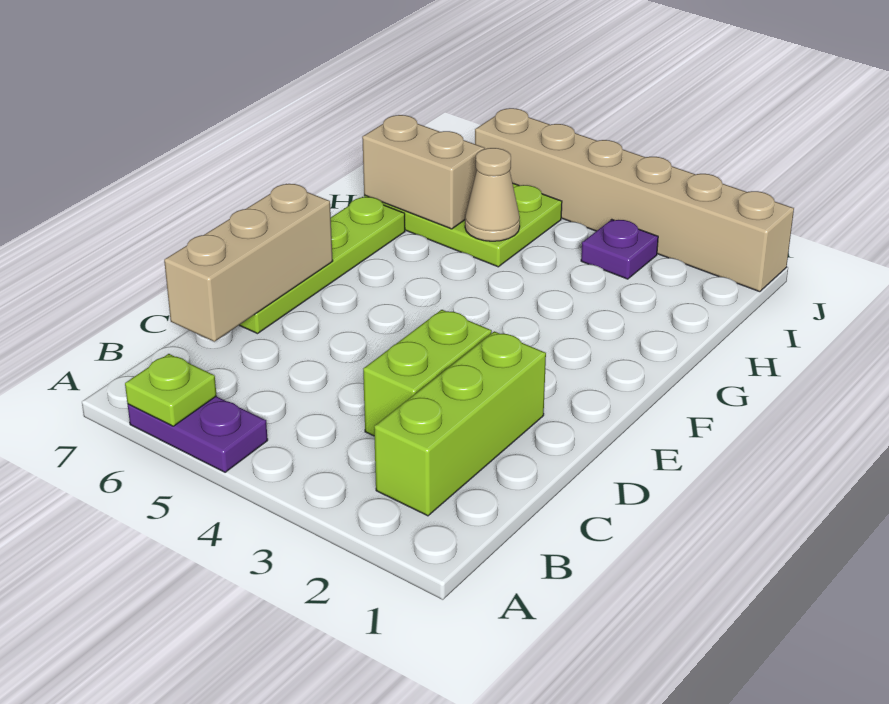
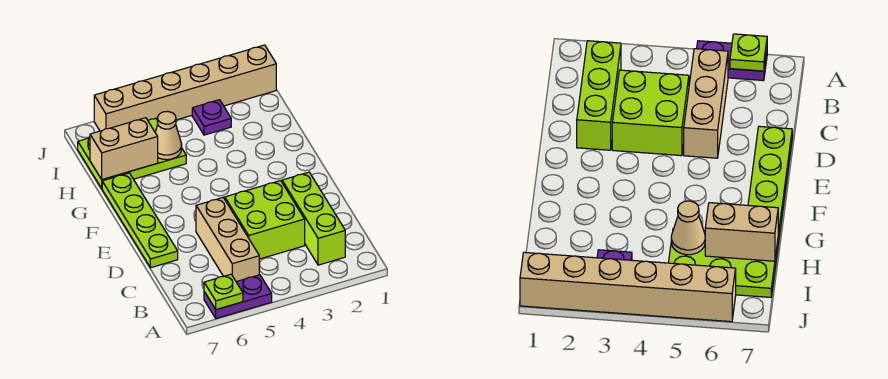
lime brick C3:D3 level 1 -> lime brick C3:D4 level 1
tan brick C7:E7 level 2 -> tan brick B5:D5 level 1

